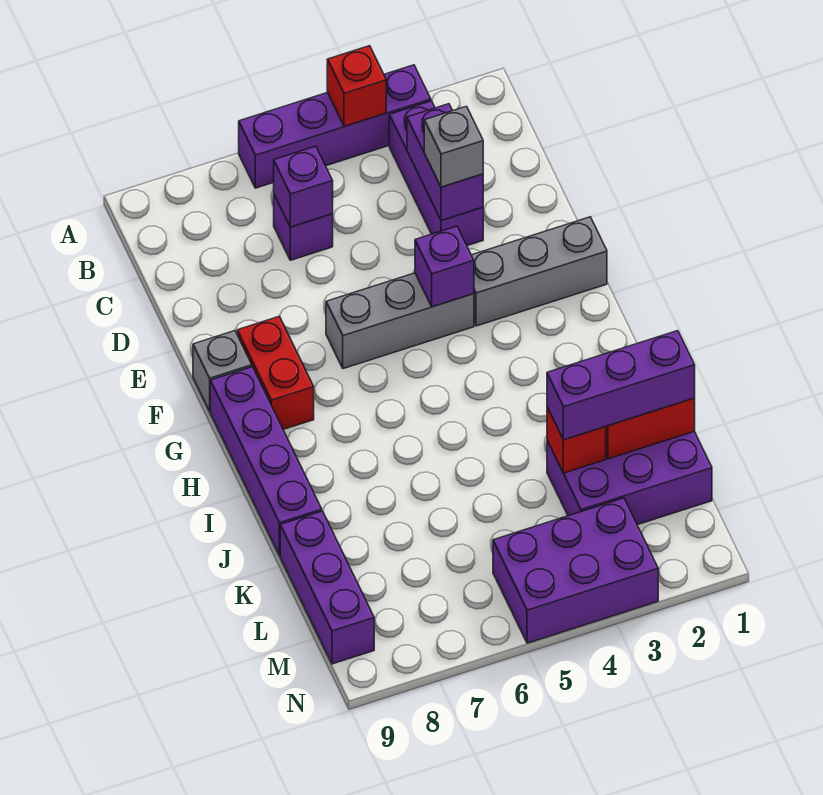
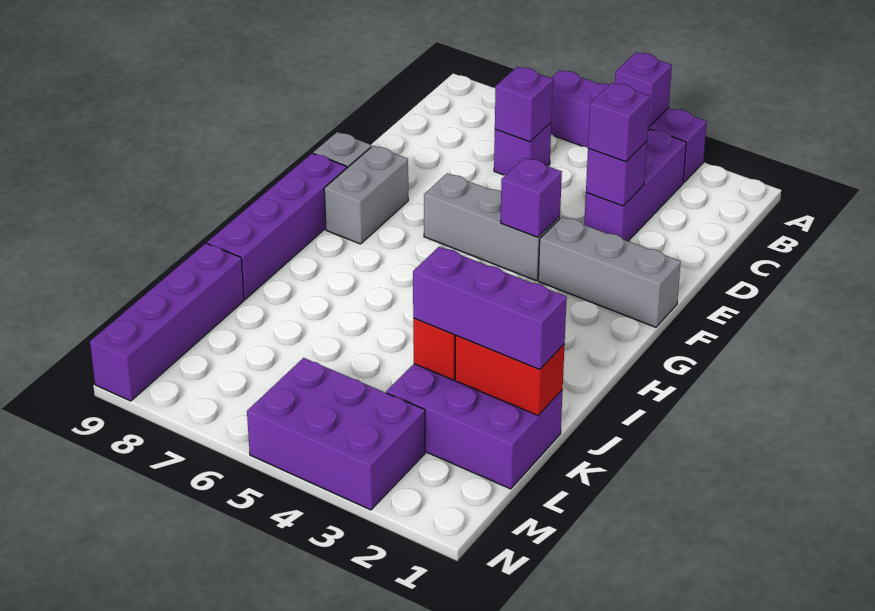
red brick A4 level 2 -> purple brick A4 level 2
purple brick C3:D3 level 2 -> purple brick D3 level 2
grey brick D3 level 3 -> purple brick D3 level 3
red brick F8:G8 level 1 -> grey brick F8:G8 level 1
purple brick K9:M9 level 1 -> purple brick K9:N9 level 1

